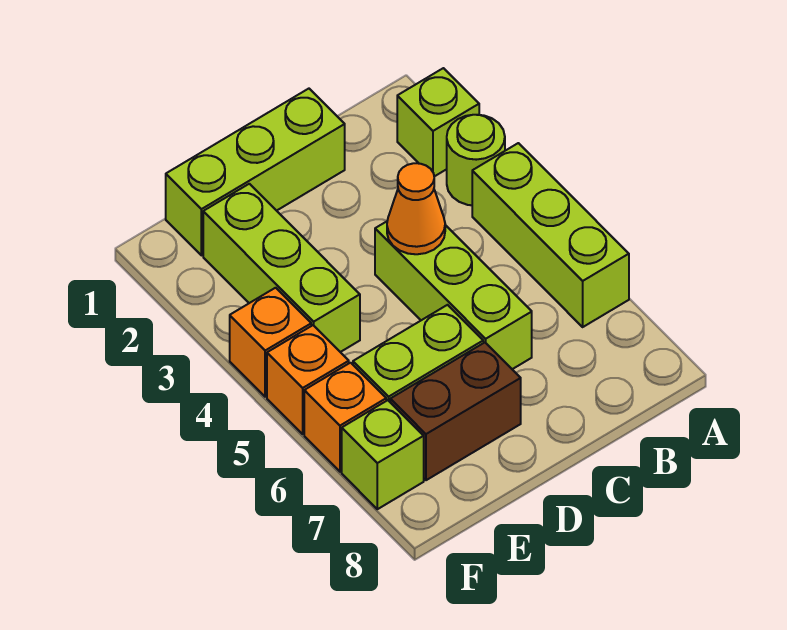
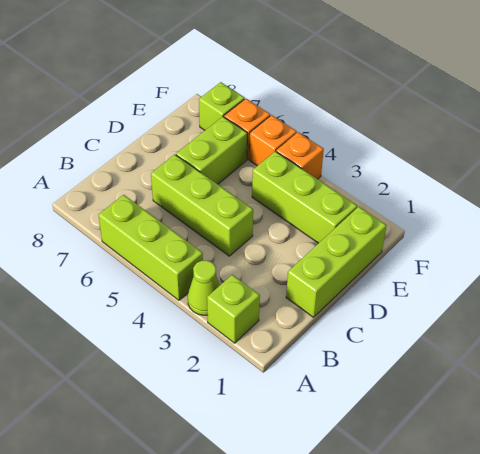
lime round brick A3 level 1 -> lime cone A3 level 1
orange cone C4 level 2 -> none
brown brick D7:E7 level 1 -> none

